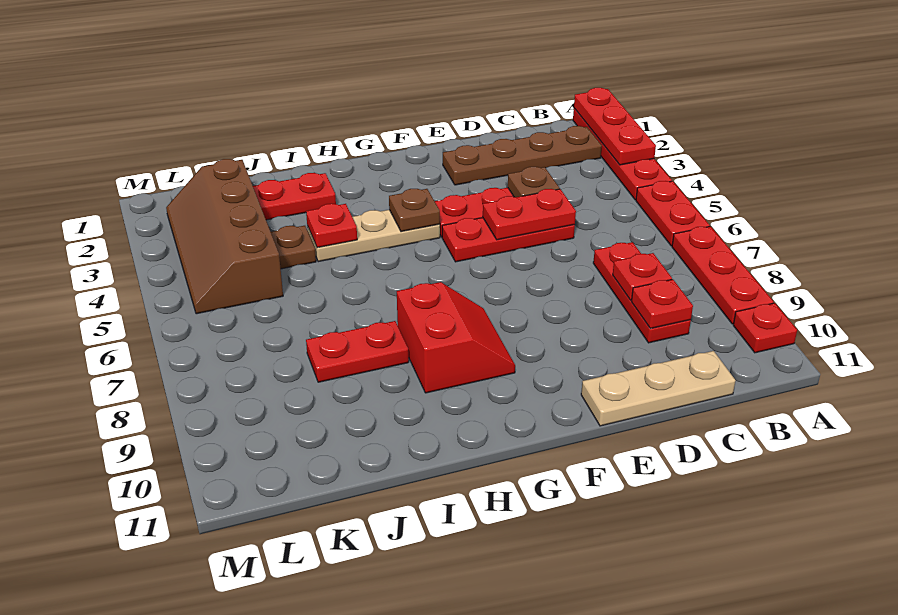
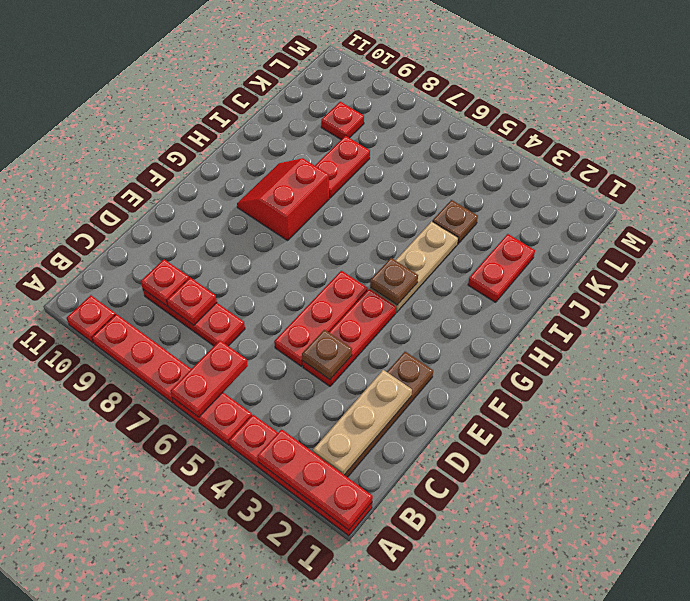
tan plate C11:E11 level 1 -> tan plate B2:D2 level 2
red plate D5:E5 level 2 -> red plate A6:B6 level 2
red slope G8:H9 level 1 top H -> red slope G8:H9 level 1 top 8
red plate I4 level 2 -> red plate K9 level 1
brown slope K2:L5 level 1 top K -> none

